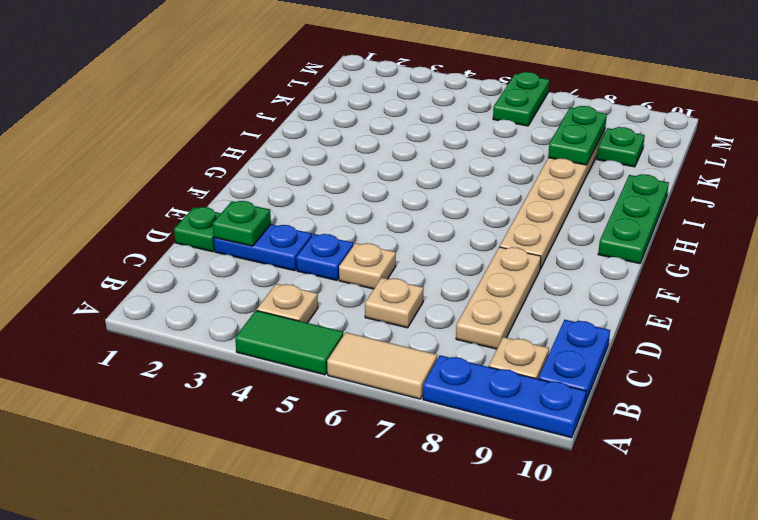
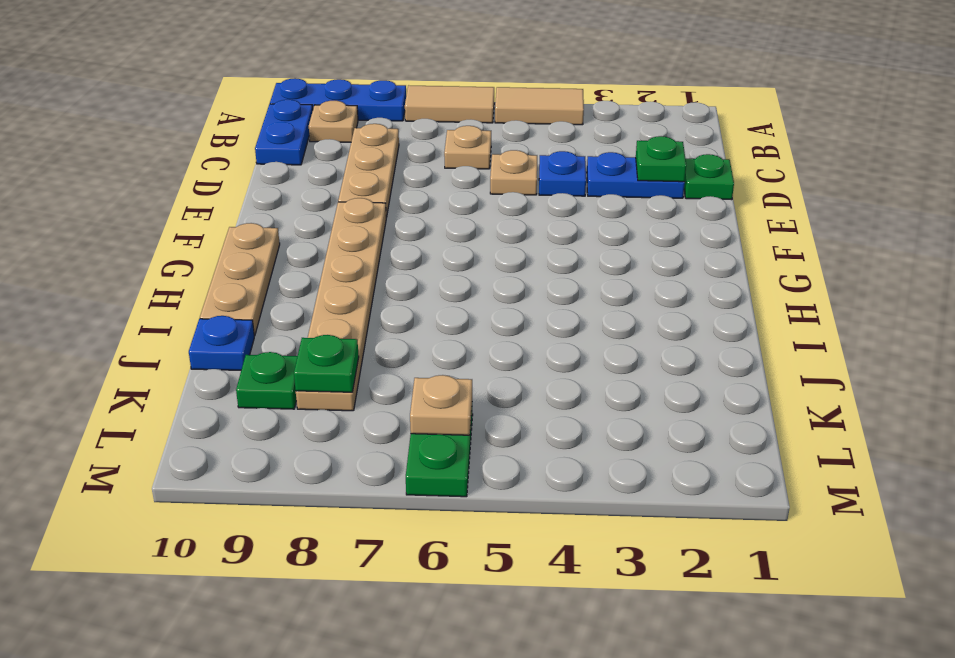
green tile A4:A5 level 1 -> tan tile A4:A5 level 1
tan plate B4 level 1 -> tan plate L6 level 2
green plate G10:I10 level 1 -> tan plate G10:I10 level 1
green plate J8:K8 level 2 -> green plate K8 level 2
none -> blue plate J10 level 1

